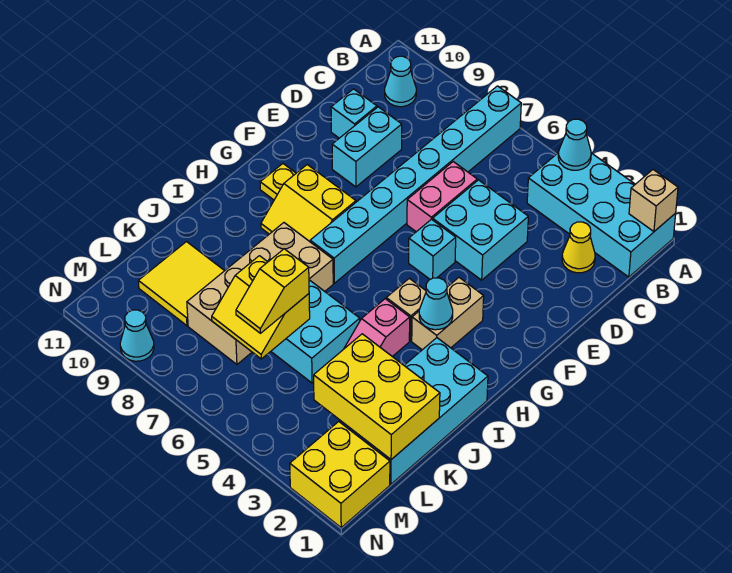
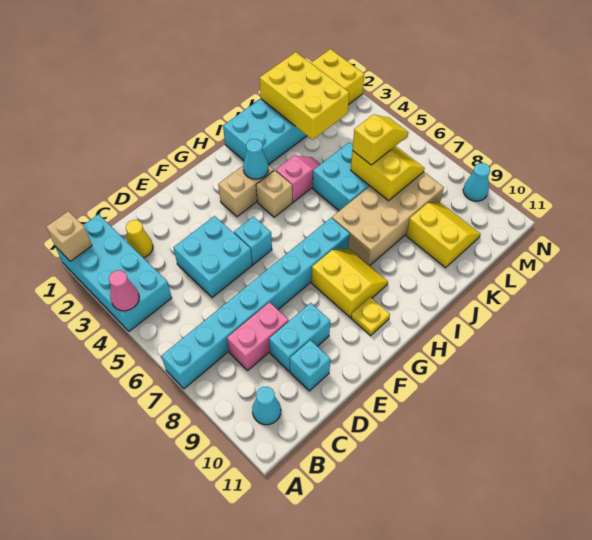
cyan cone A4 level 2 -> pink cone A4 level 2
pink brick D6:E6 level 1 -> pink brick C8:D8 level 1
yellow tile K9:L10 level 1 -> yellow slope K9:L10 level 1 top K

